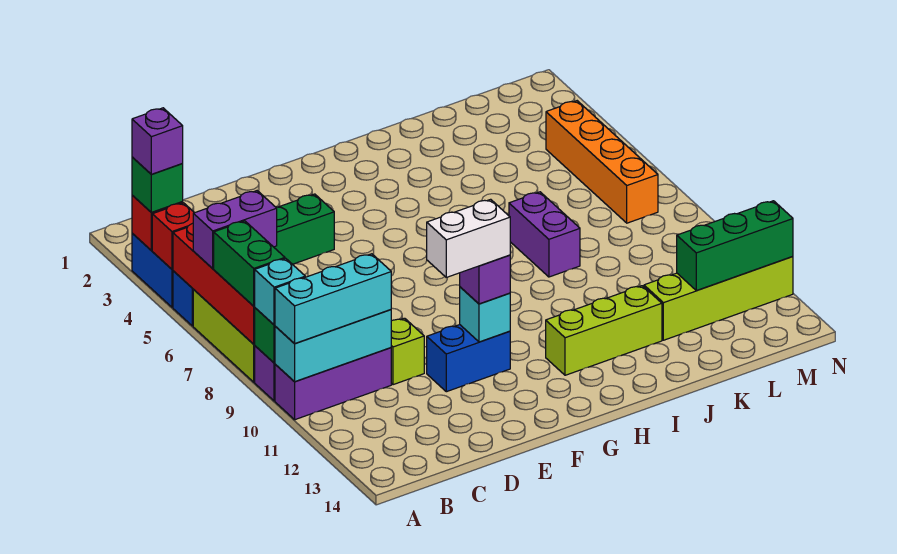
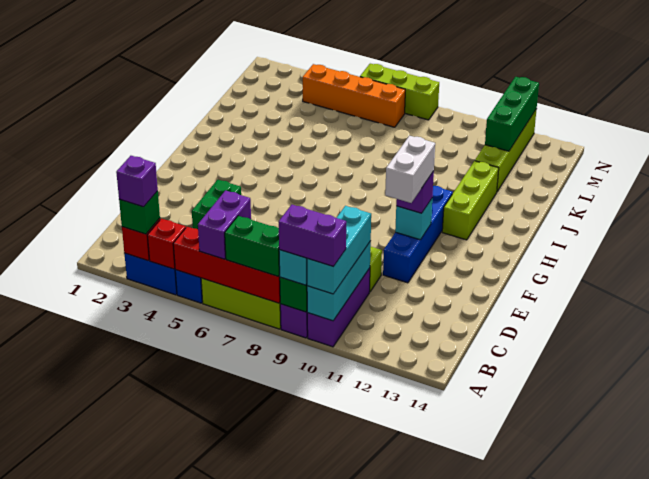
blue brick E11:F11 level 1 -> blue brick E11:H11 level 1
purple brick J7:J8 level 1 -> purple brick A9:A10 level 4
none -> lime brick N6:N8 level 1

